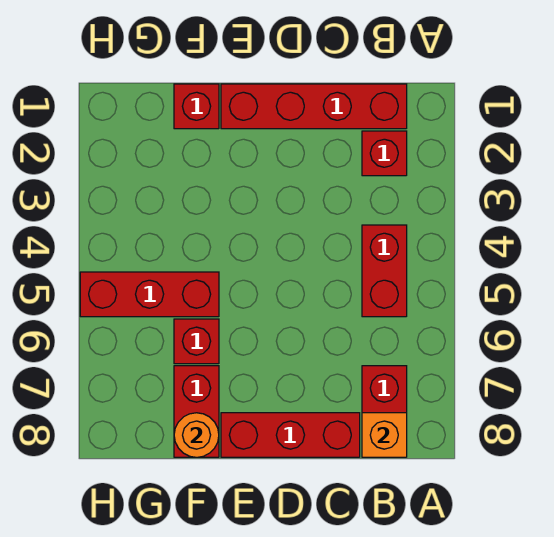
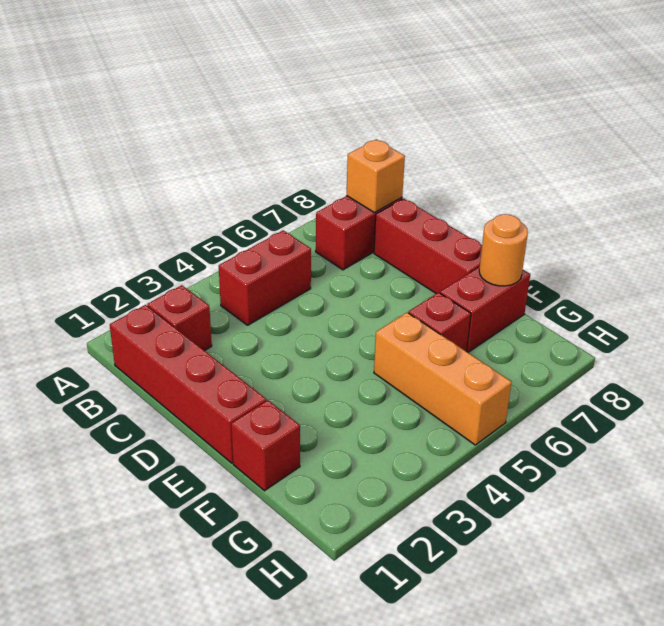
red brick F5:H5 level 1 -> orange brick F5:H5 level 1

